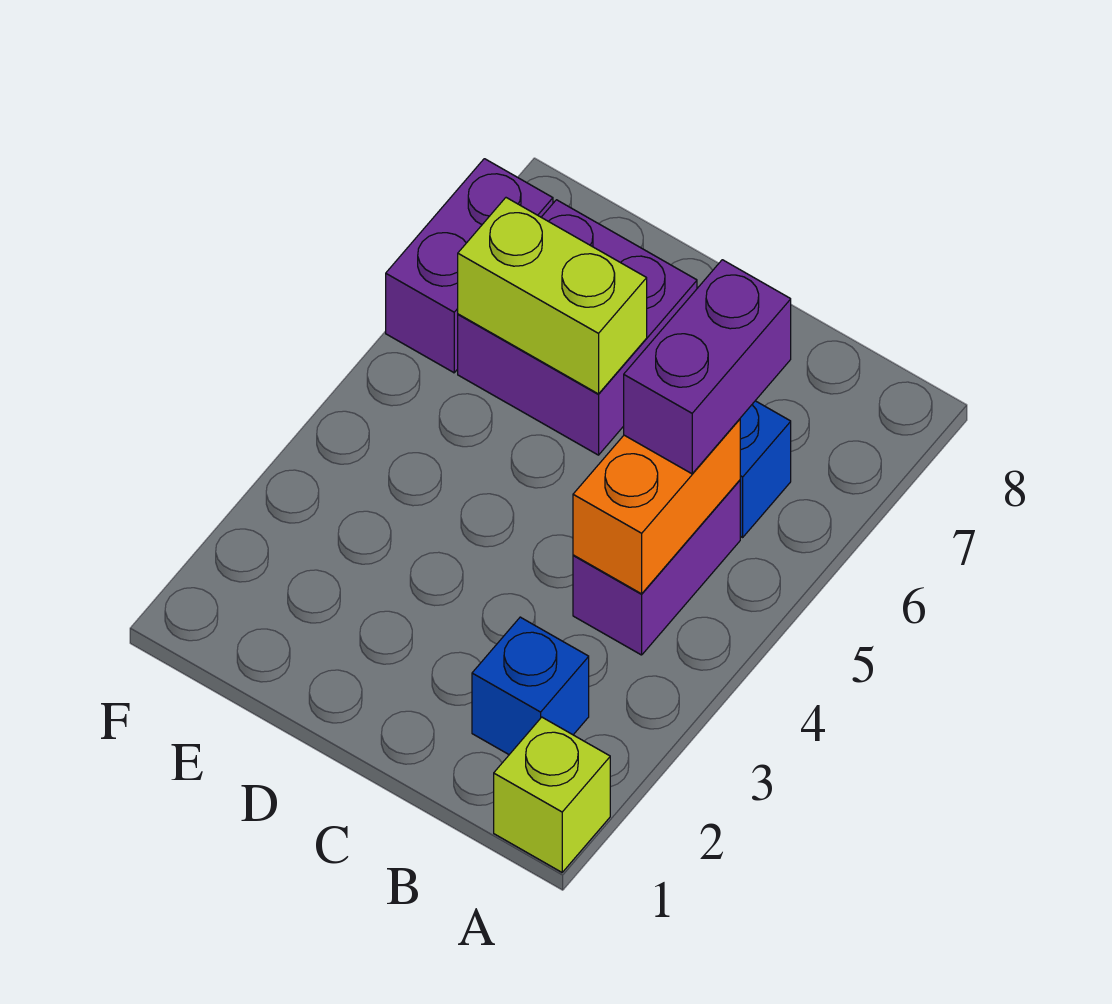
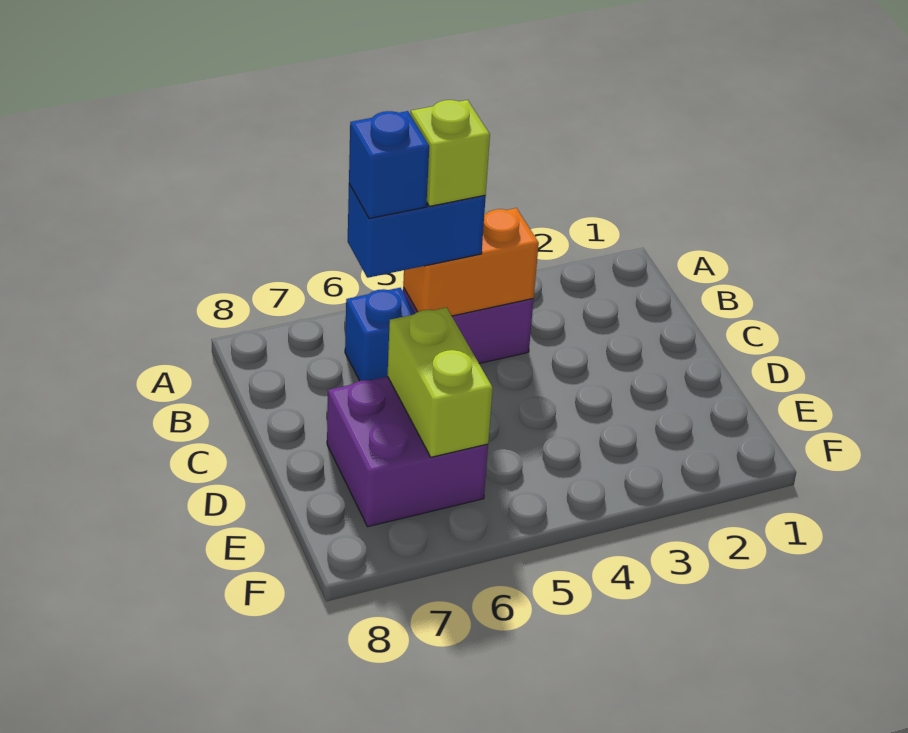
lime brick A1 level 1 -> lime brick B5 level 4
blue brick B2 level 1 -> blue brick B6 level 4
purple brick B5:B6 level 3 -> blue brick B5:B6 level 3
purple brick F6:F7 level 1 -> none

